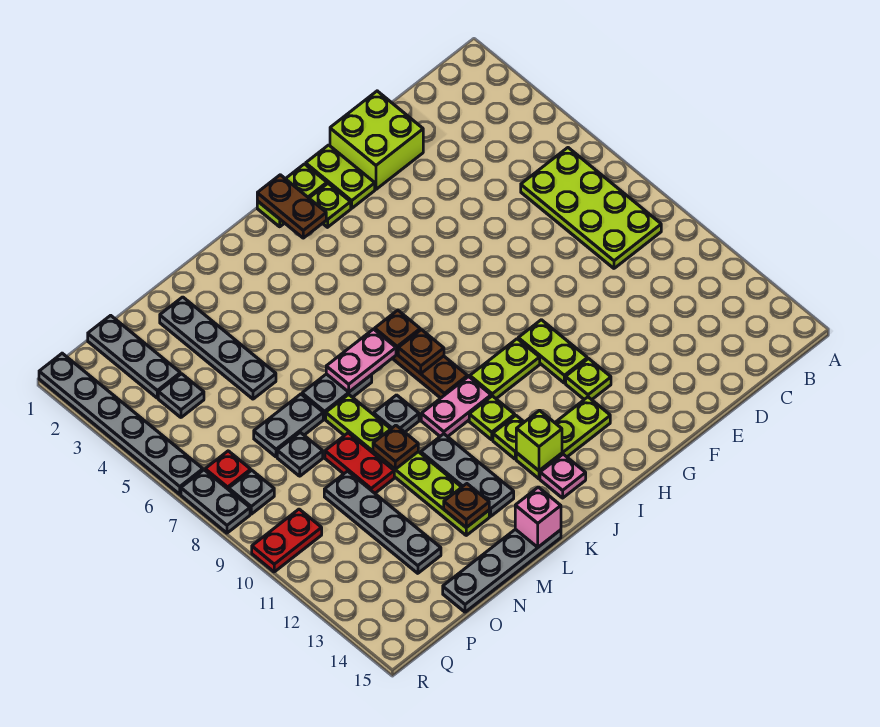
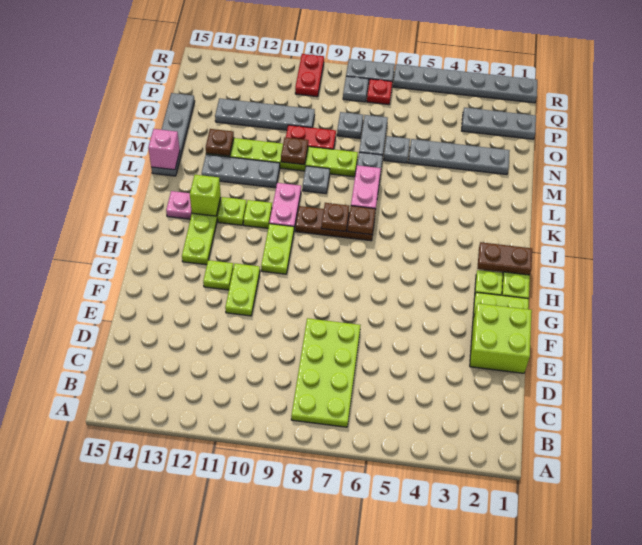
lime plate B6:C9 level 1 -> lime plate B7:E8 level 1
lime plate G10:G11 level 1 -> lime plate F11:G11 level 1
grey plate P4 level 1 -> grey plate N6 level 1

